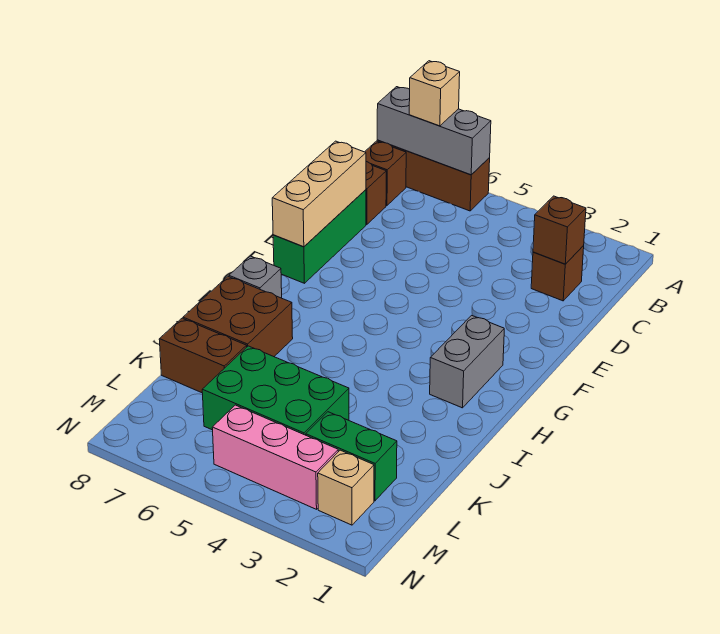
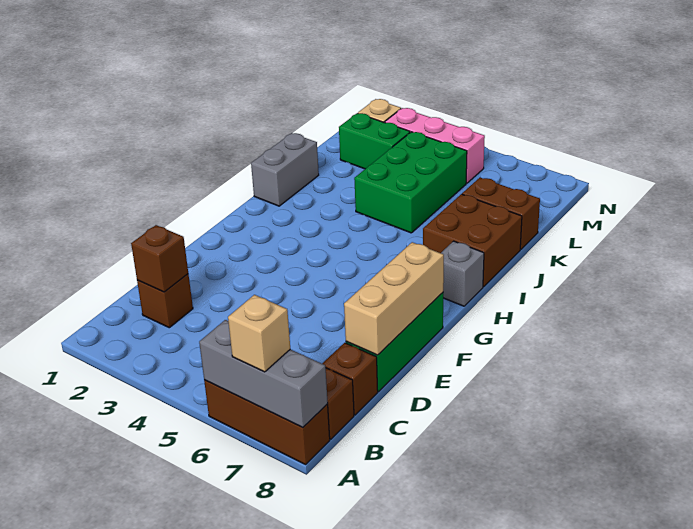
grey brick G2:H2 level 1 -> grey brick I1:J1 level 1
green brick K4:L6 level 1 -> green brick J4:L5 level 1

